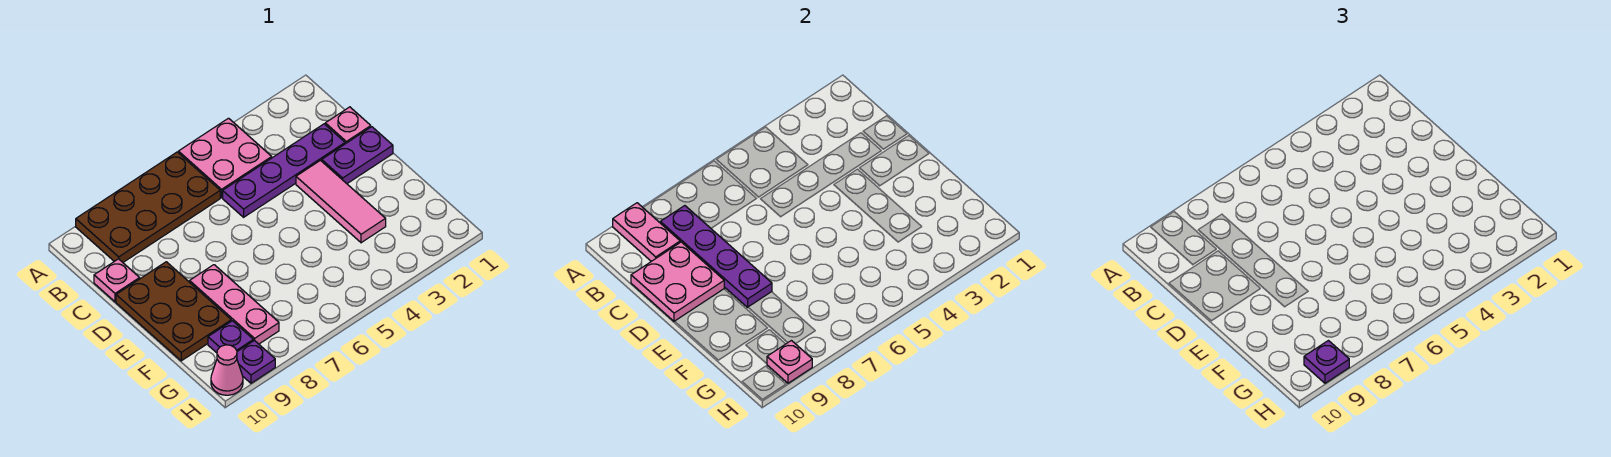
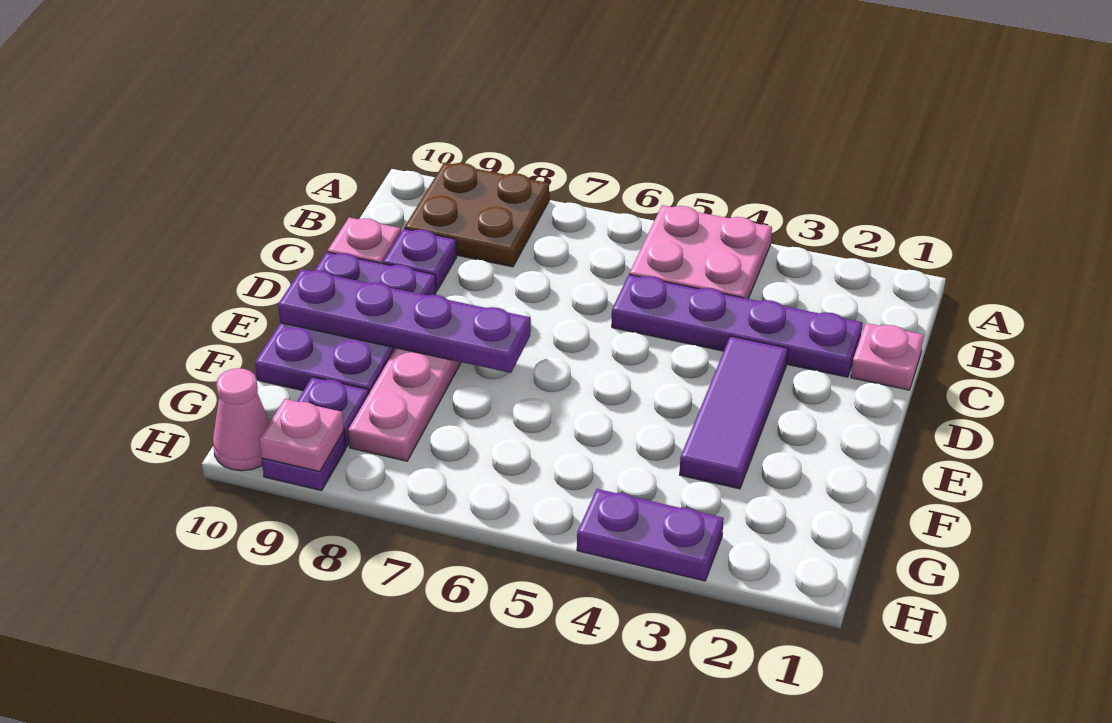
brown plate A6:B9 level 1 -> brown plate A8:B9 level 1
pink plate A9:B9 level 2 -> none
purple plate B8:E8 level 2 -> purple plate E7:E10 level 2
pink plate C9:D10 level 2 -> none
purple plate D1:D2 level 1 -> purple plate H3:H4 level 1
pink tile D3:F3 level 1 -> purple tile D3:F3 level 1
brown plate D9:F10 level 1 -> purple plate D9:F10 level 1
purple plate H9 level 3 -> purple plate C9 level 1

